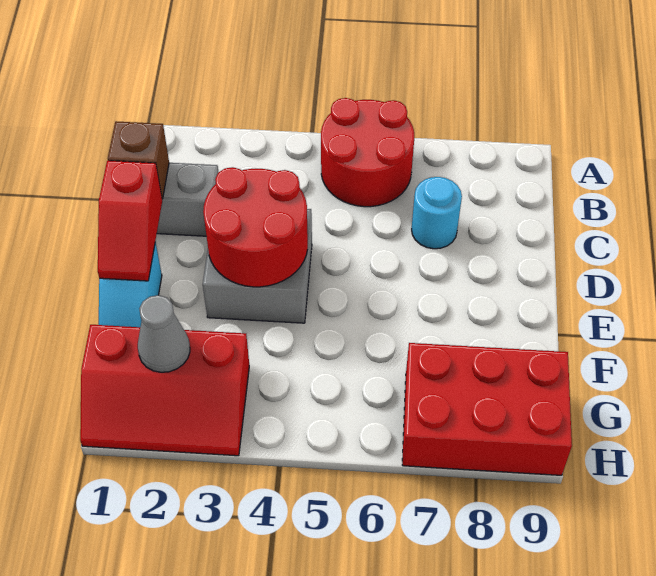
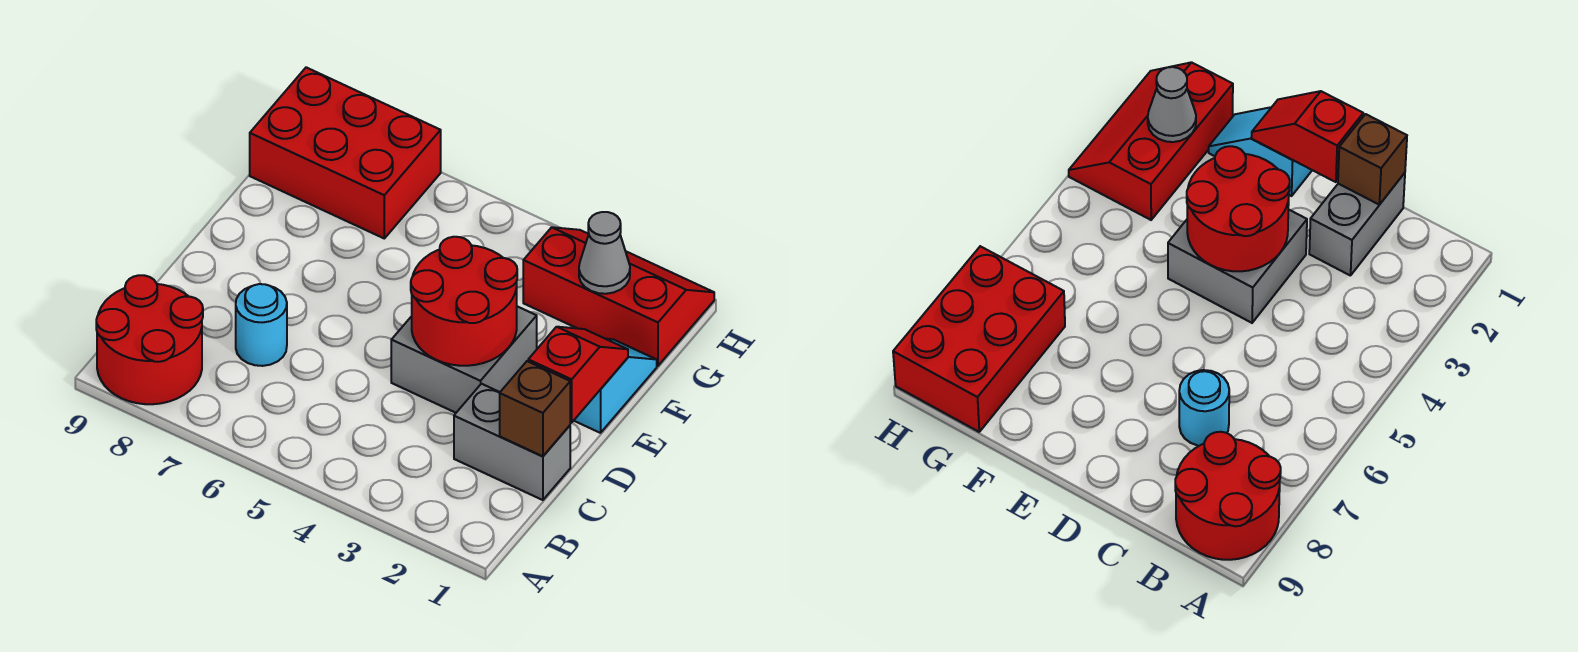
red round brick A5:B6 level 1 -> red round brick A8:B9 level 1

